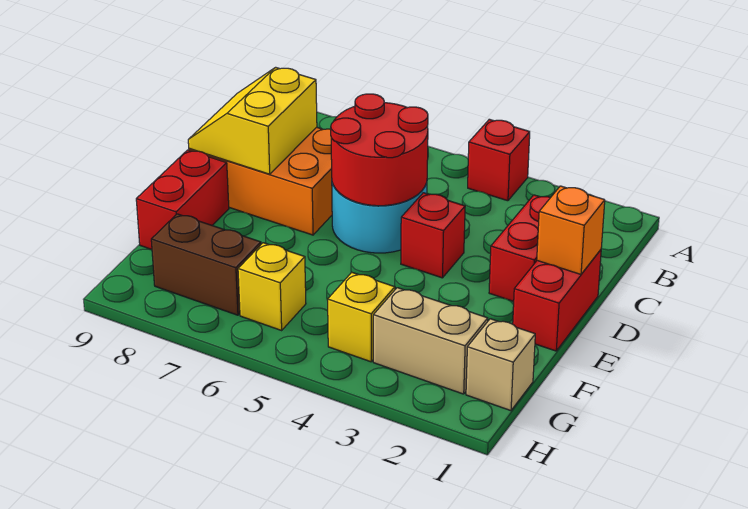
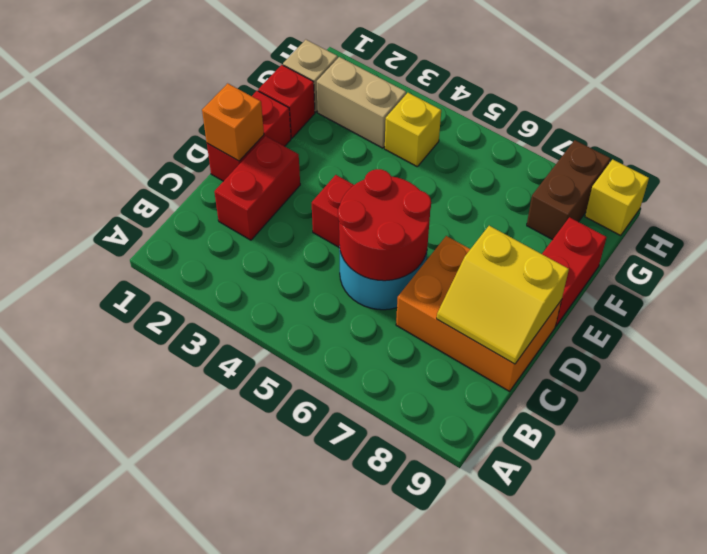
red brick A4 level 1 -> red brick F1 level 1
yellow slope C8:D9 level 2 top 8 -> yellow slope C8:D9 level 2 top D
yellow brick G6 level 1 -> yellow brick H9 level 1
brown brick G7:G8 level 1 -> brown brick G8:H8 level 1

